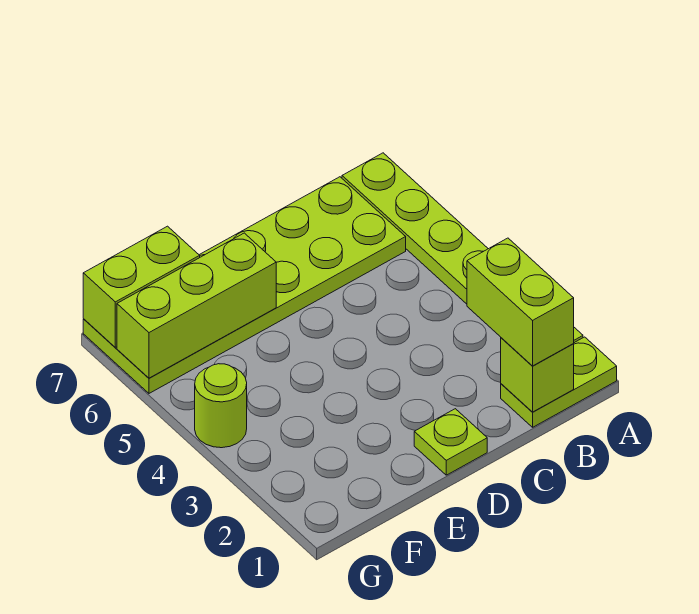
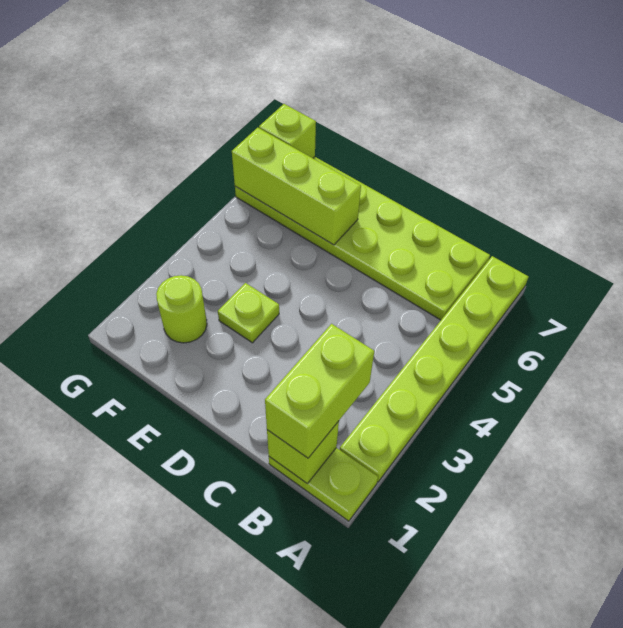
lime plate D1 level 1 -> lime plate E3 level 1
lime brick F7:G7 level 2 -> lime brick G7 level 2
lime round brick G4 level 1 -> lime round brick F2 level 1

